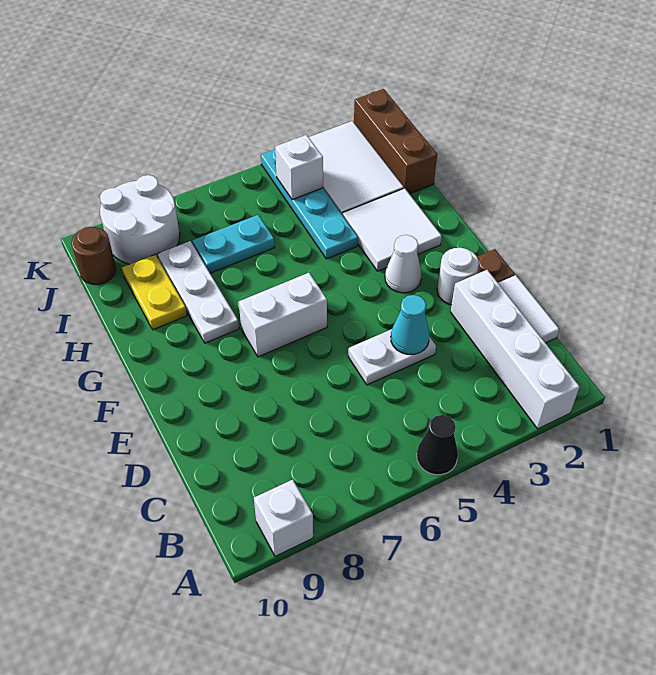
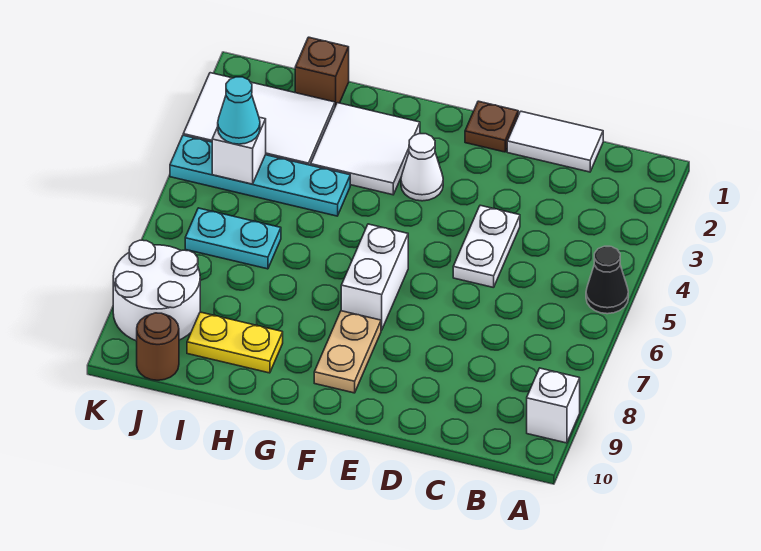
white brick A2:D2 level 1 -> none
cyan cone D4 level 2 -> cyan cone J4 level 3
white round brick E2 level 1 -> none
none -> tan plate F8:F9 level 1
white plate G8:I8 level 1 -> none
brown brick I1:K1 level 1 -> brown brick I1 level 1
cyan plate I6:I7 level 1 -> cyan plate I6:J6 level 1

